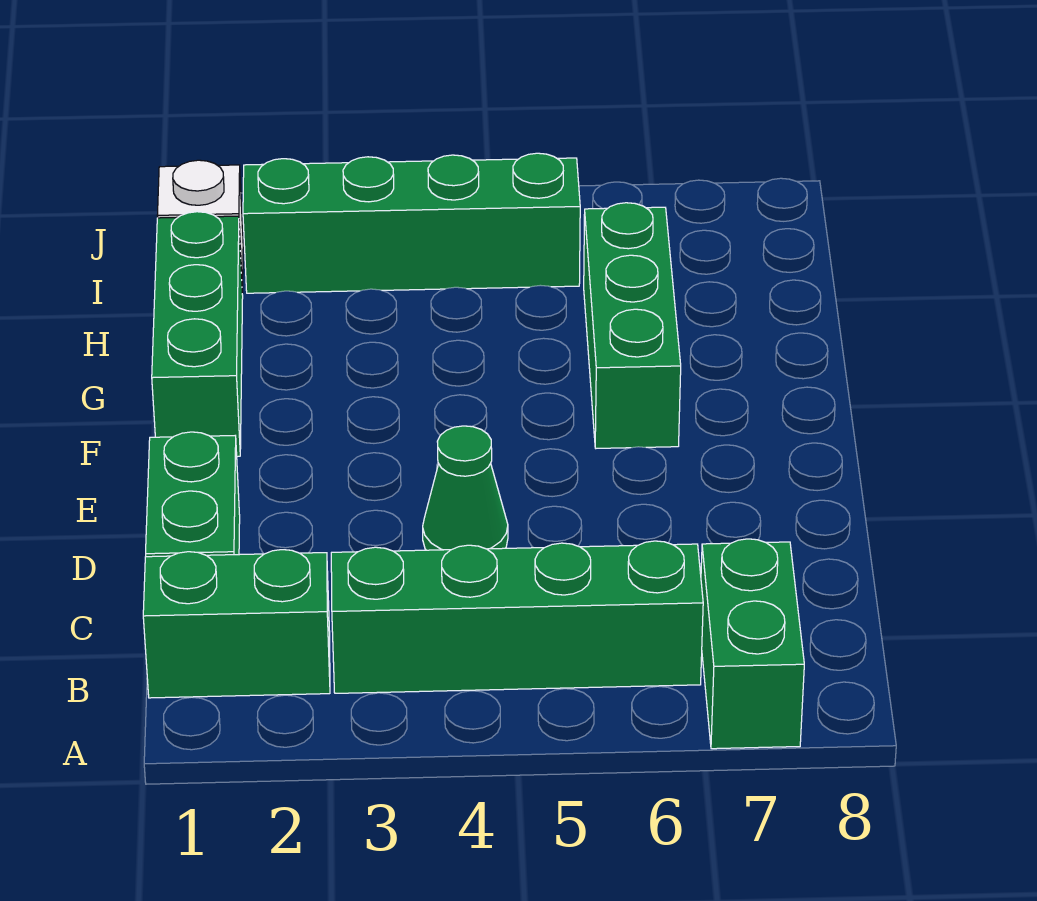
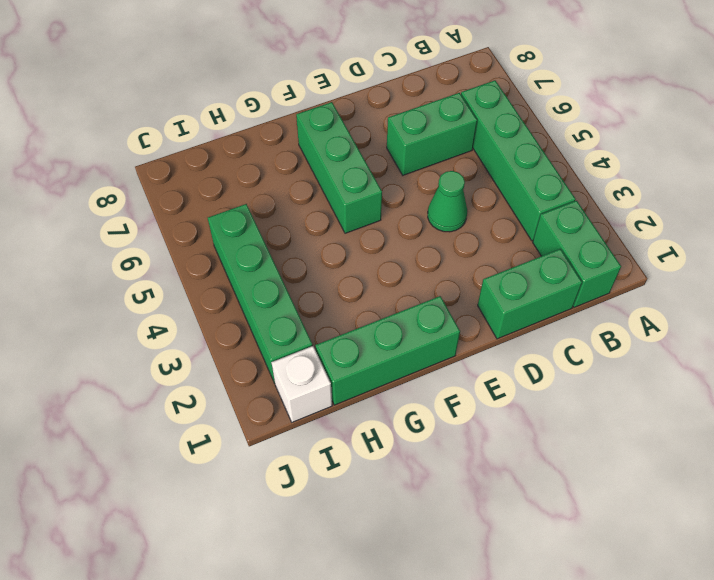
green brick A7:B7 level 1 -> green brick C6:D6 level 1
green brick F6:H6 level 1 -> green brick F5:F7 level 1

